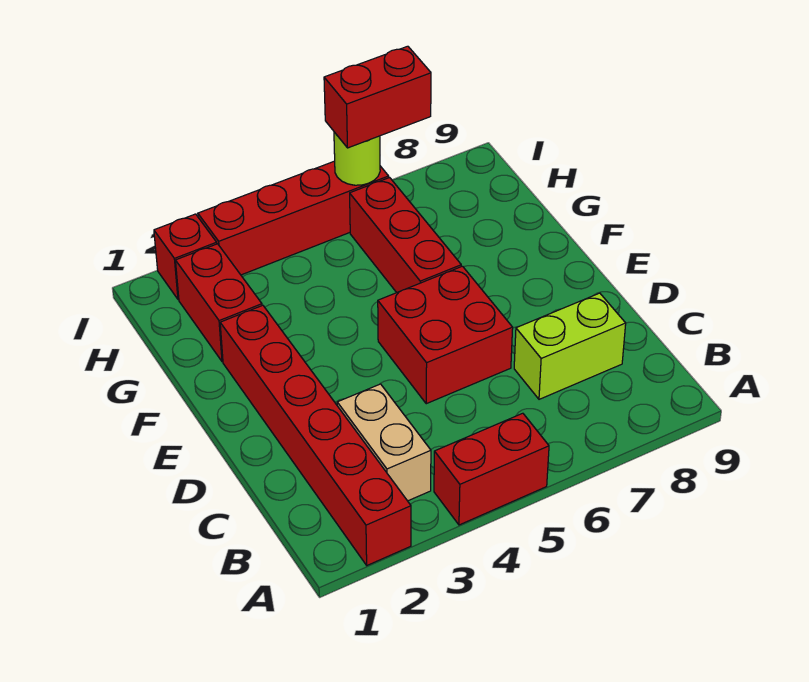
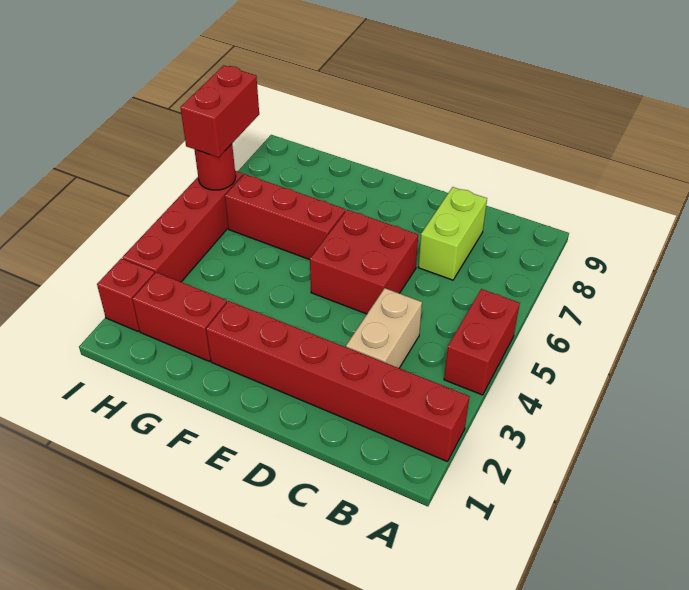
tan brick B3:C3 level 1 -> tan brick C3:C4 level 1
lime round brick I6 level 2 -> red round brick I6 level 2

